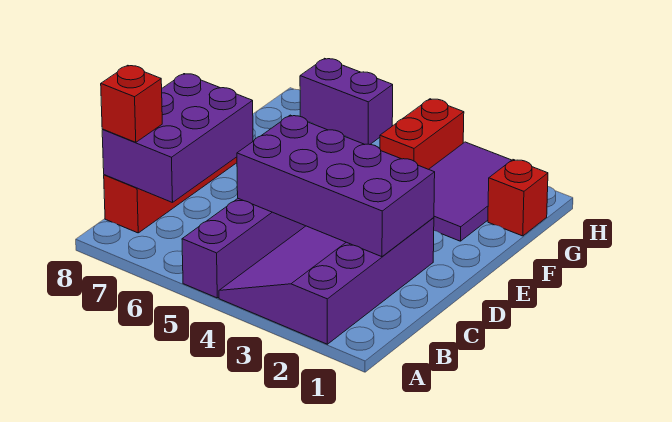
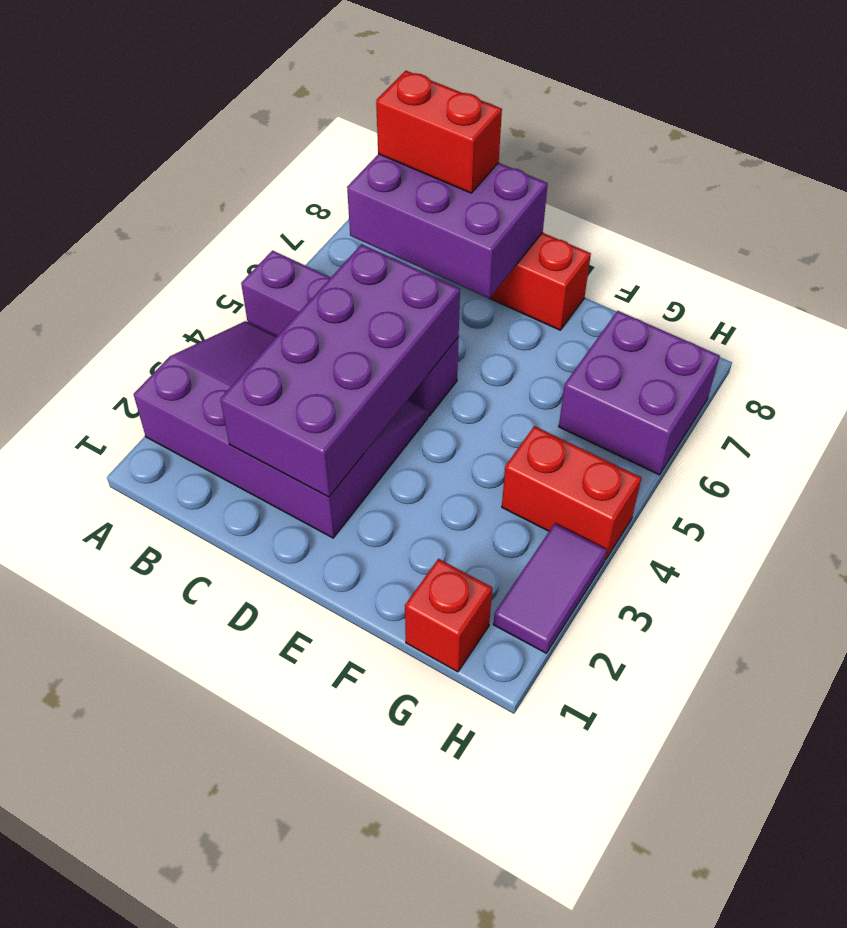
red brick B8 level 3 -> red brick B8:C8 level 3
purple tile F2:H3 level 1 -> purple tile H2:H3 level 1
purple brick H6:H7 level 1 -> purple brick G6:H7 level 1

